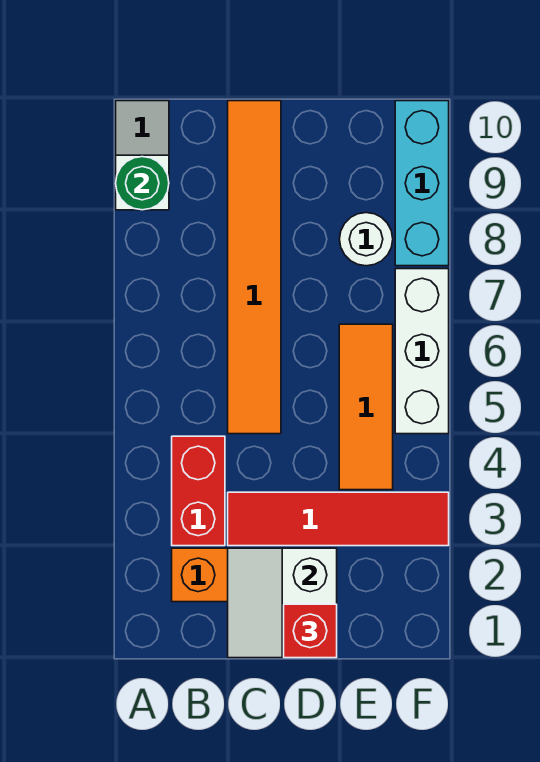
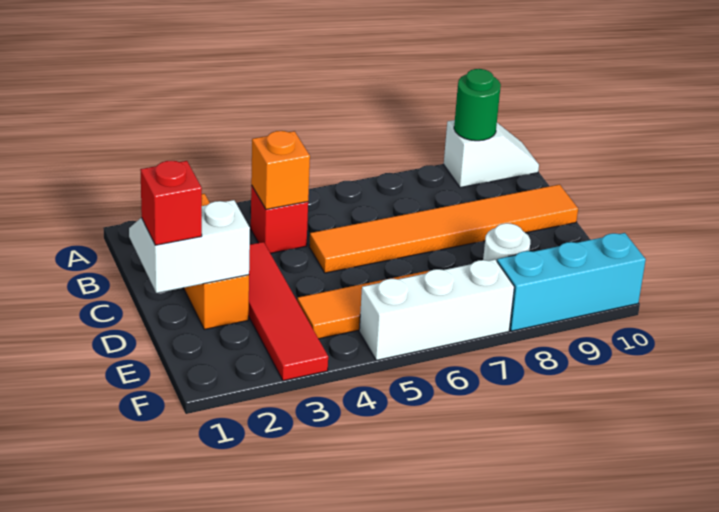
red brick B3:B4 level 1 -> red brick B4 level 1
none -> orange brick B4 level 2

